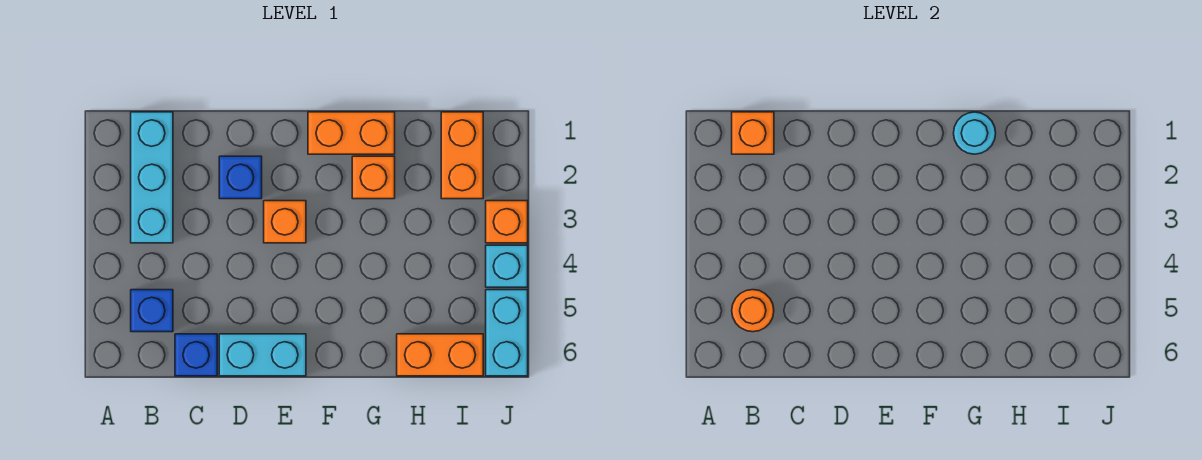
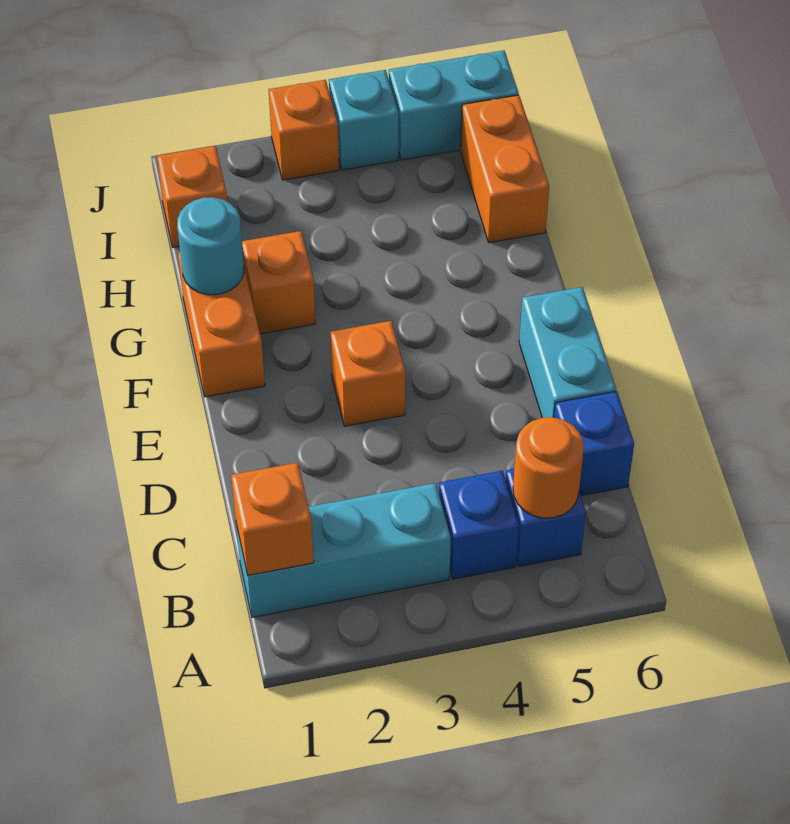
blue brick D2 level 1 -> blue brick B4 level 1
orange brick I1:I2 level 1 -> orange brick I1 level 1

